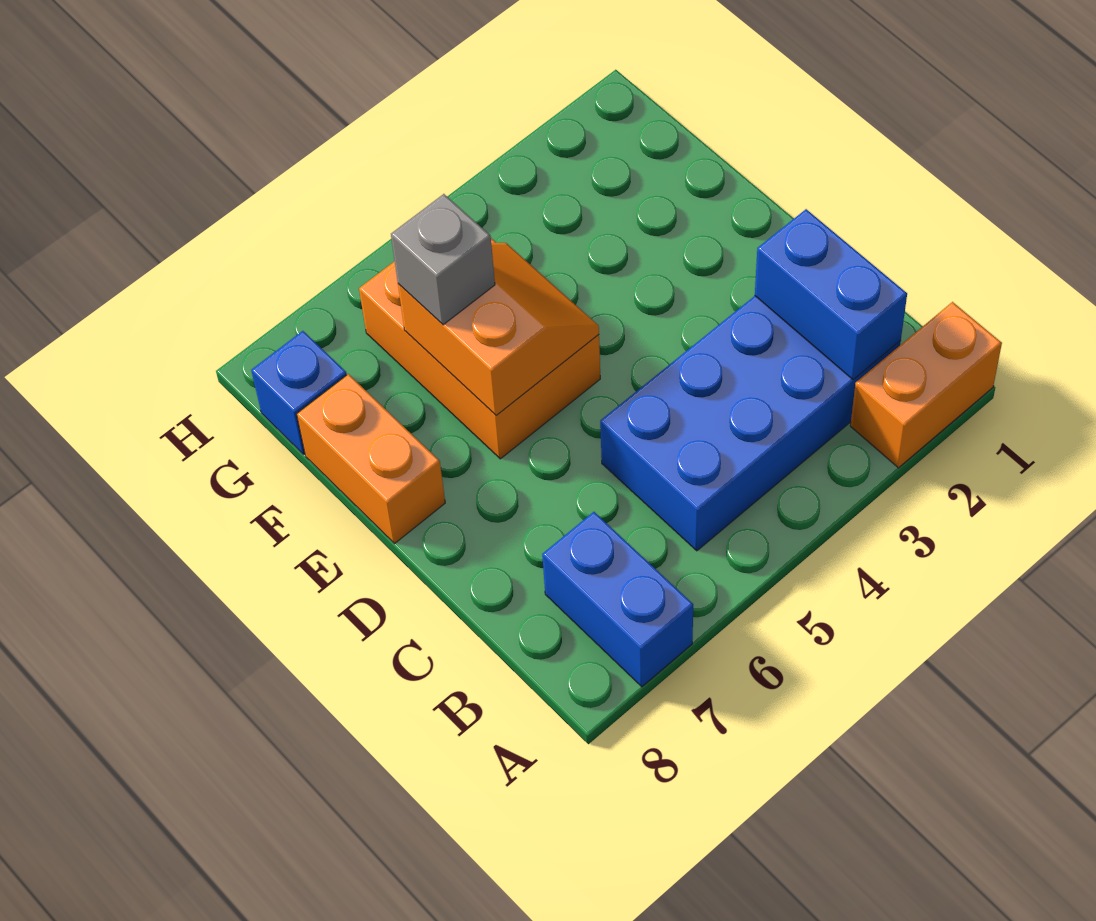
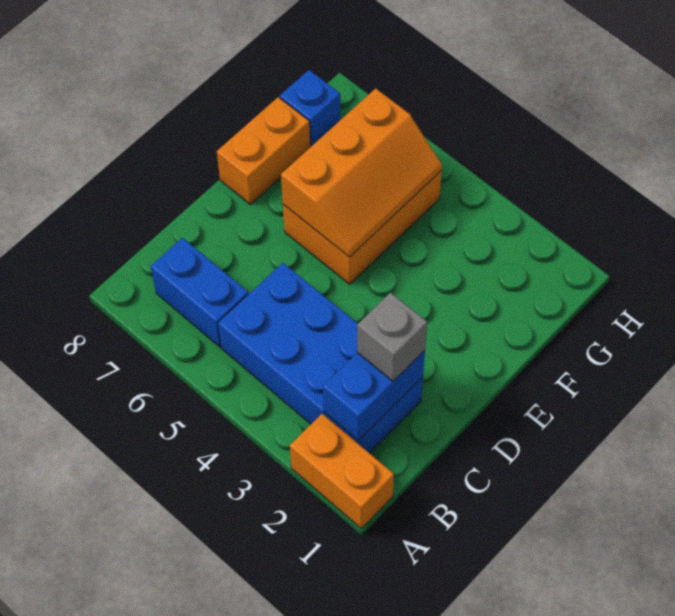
blue brick A7:B7 level 1 -> blue brick B6:B7 level 1
orange slope E5:F6 level 2 top 6 -> orange slope E5:G6 level 2 top 6
grey brick F6 level 3 -> grey brick C2 level 3

